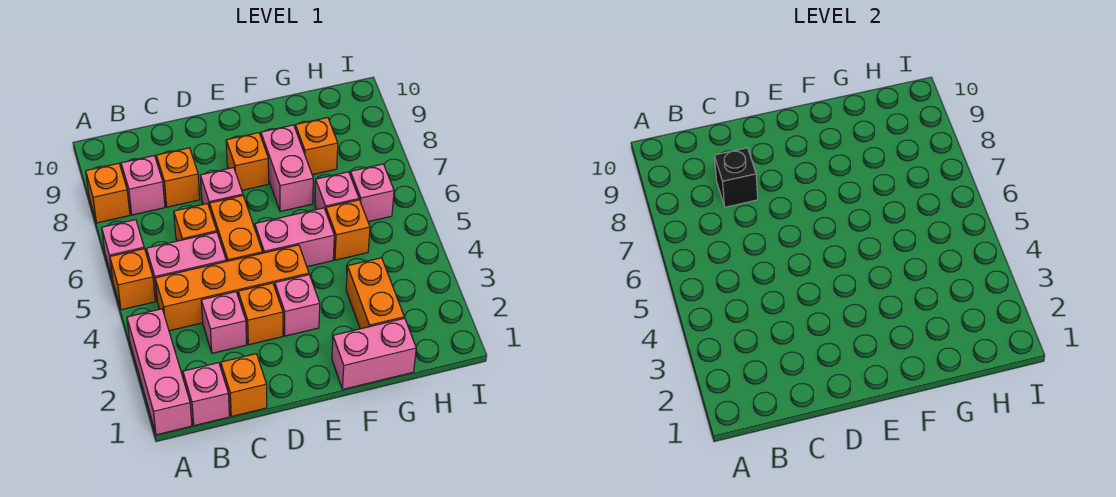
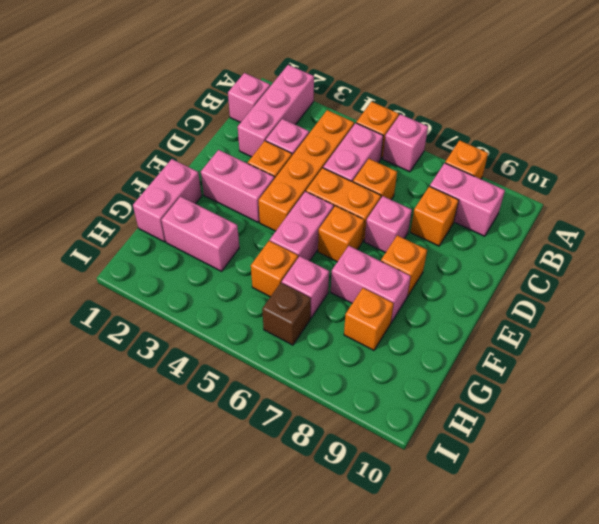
pink brick A1:A3 level 1 -> pink brick A2:C2 level 1
pink brick B8 level 1 -> pink brick B8:B9 level 1
orange brick C1 level 1 -> orange brick E6 level 1
black brick C8 level 2 -> none
pink brick E3 level 1 -> pink brick E2:E3 level 1
orange brick G2:G3 level 1 -> pink brick G2:G3 level 1
pink brick H6 level 1 -> brown brick H6 level 1

